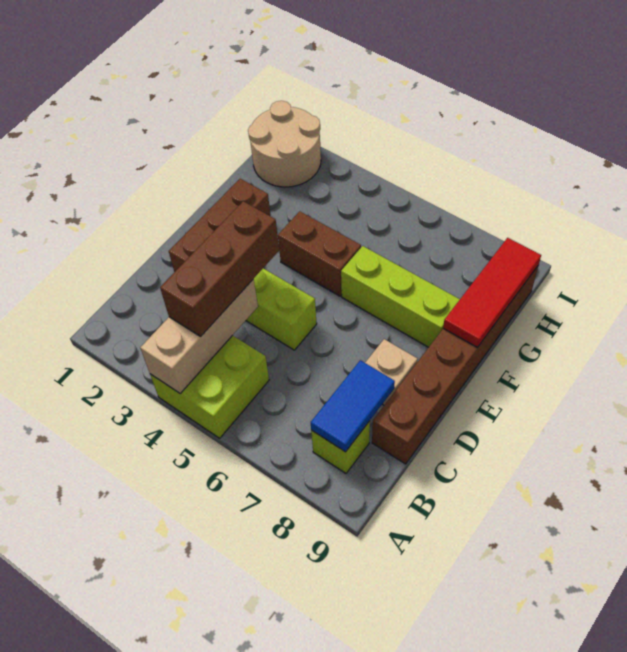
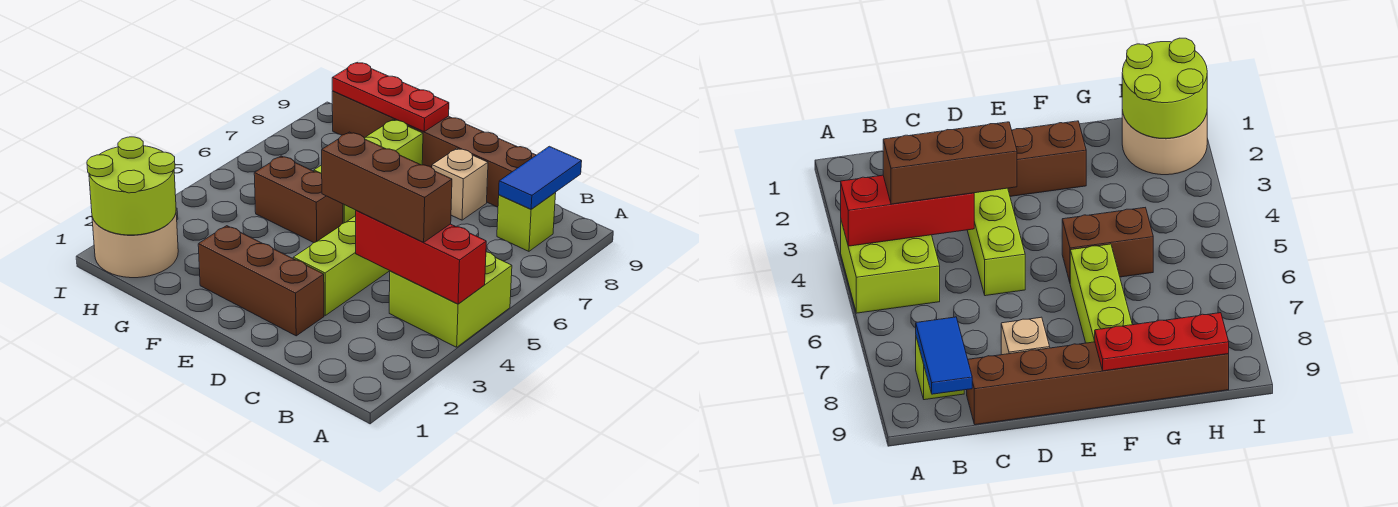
tan brick A4:C4 level 2 -> red brick A4:C4 level 2
blue tile B8:C8 level 2 -> blue tile B8:B9 level 2
brown brick F4:F5 level 1 -> brown brick F5:G5 level 1
red tile F9:H9 level 2 -> red plate F9:H9 level 2
none -> lime round brick H1:I2 level 2

